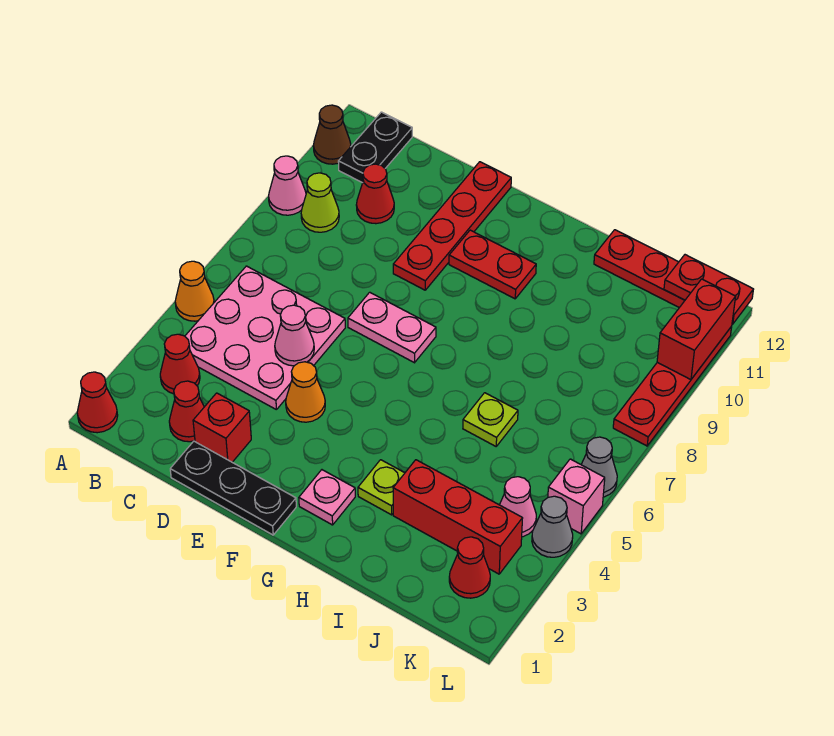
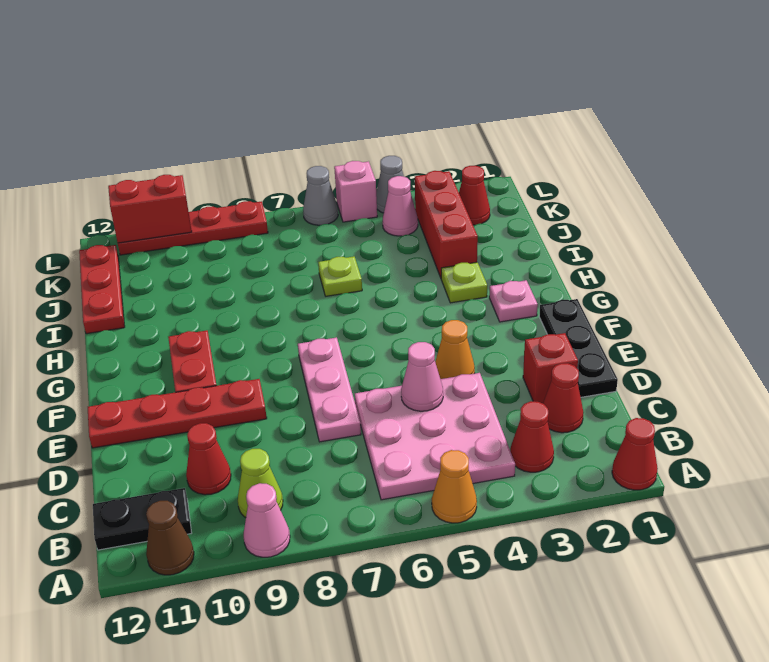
pink plate E7:F7 level 1 -> pink plate D7:F7 level 1
red plate K12:L12 level 2 -> none

